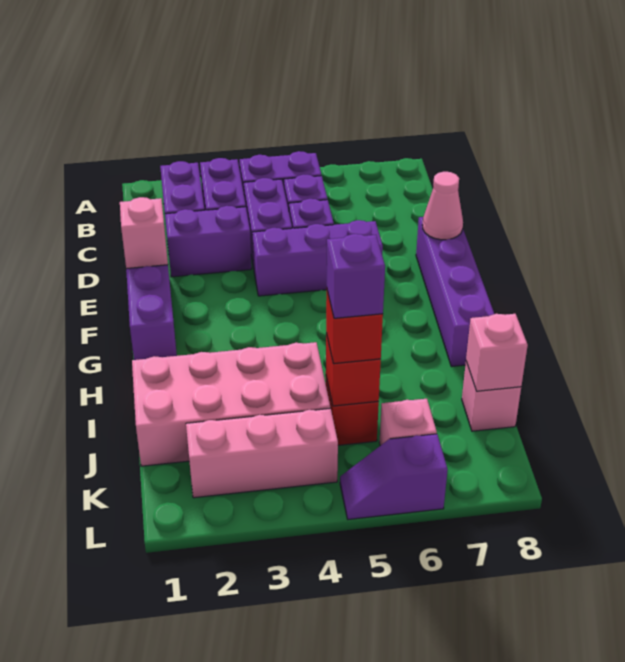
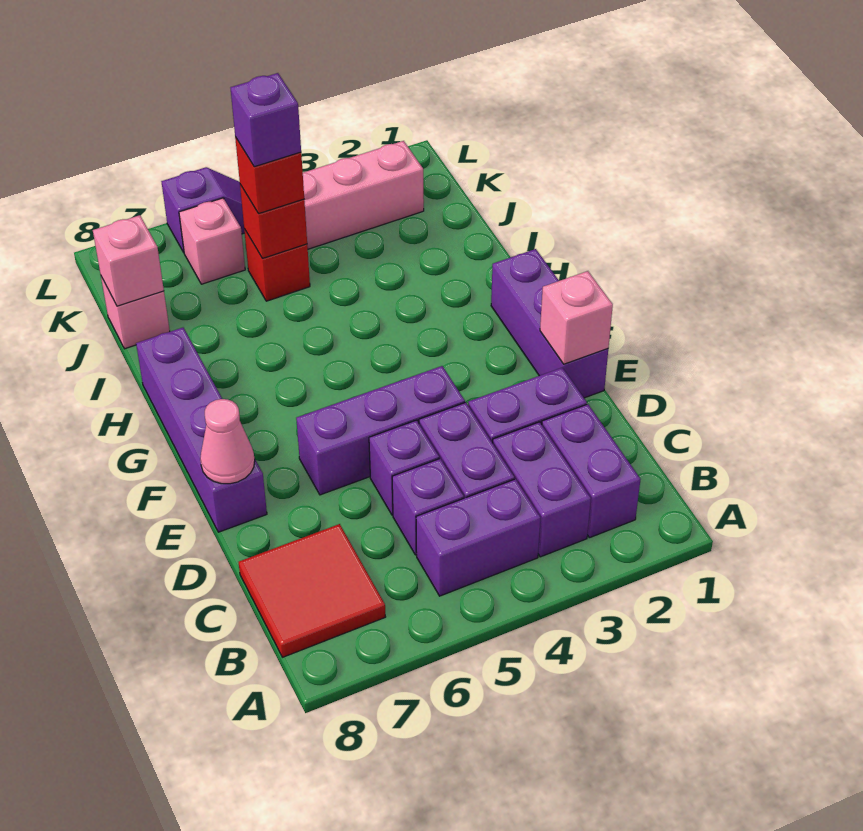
none -> red tile B7:C8 level 1
pink brick I1:J4 level 1 -> none

